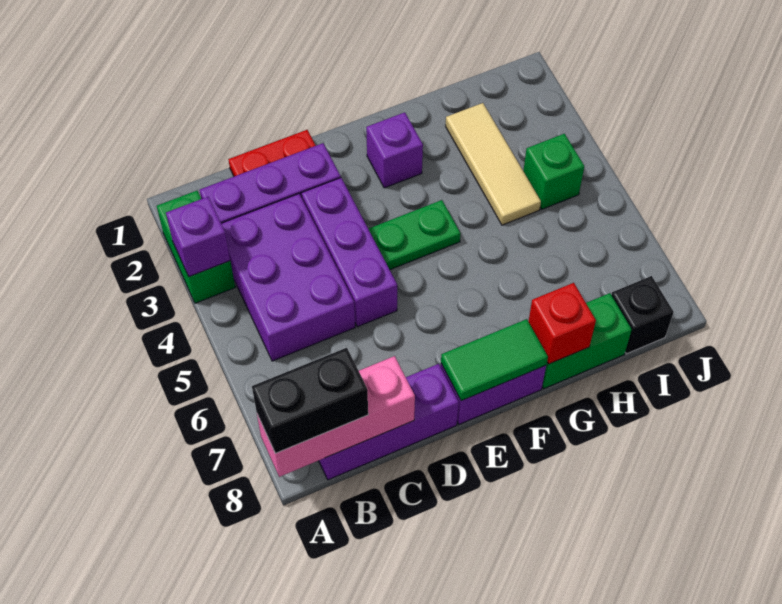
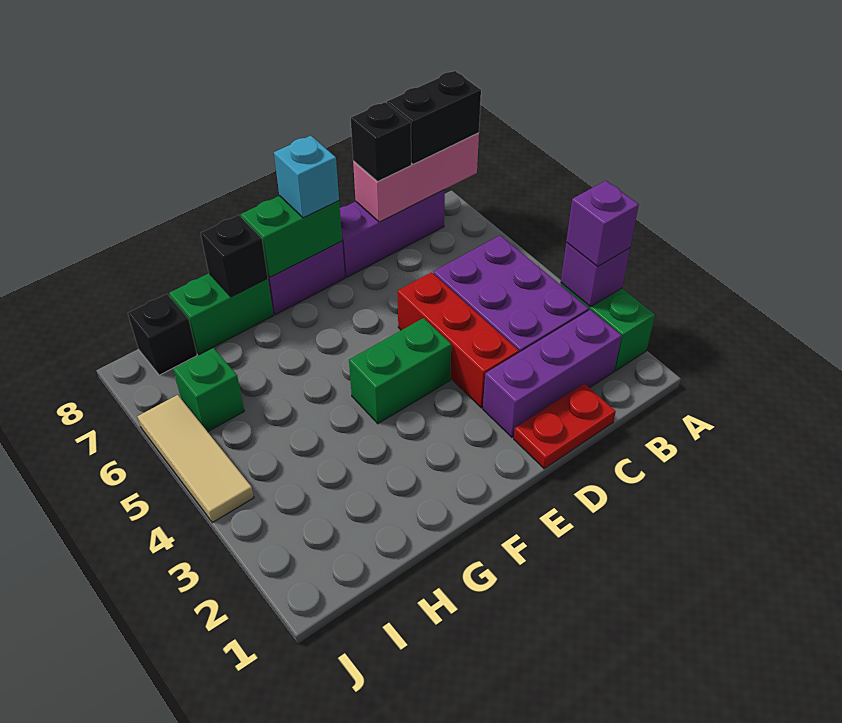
none -> black brick C8 level 3
purple brick D3:D5 level 1 -> red brick D3:D5 level 1
green plate E4:F4 level 1 -> green brick E4:F4 level 1
green tile E8:F8 level 2 -> green brick E8:F8 level 2
none -> cyan brick E8 level 3
purple brick F2 level 1 -> purple brick A3 level 3
red brick G8 level 2 -> black brick G8 level 2
tan tile H2:H4 level 1 -> tan tile J4:J6 level 1
green brick I4 level 1 -> green brick I6 level 1

